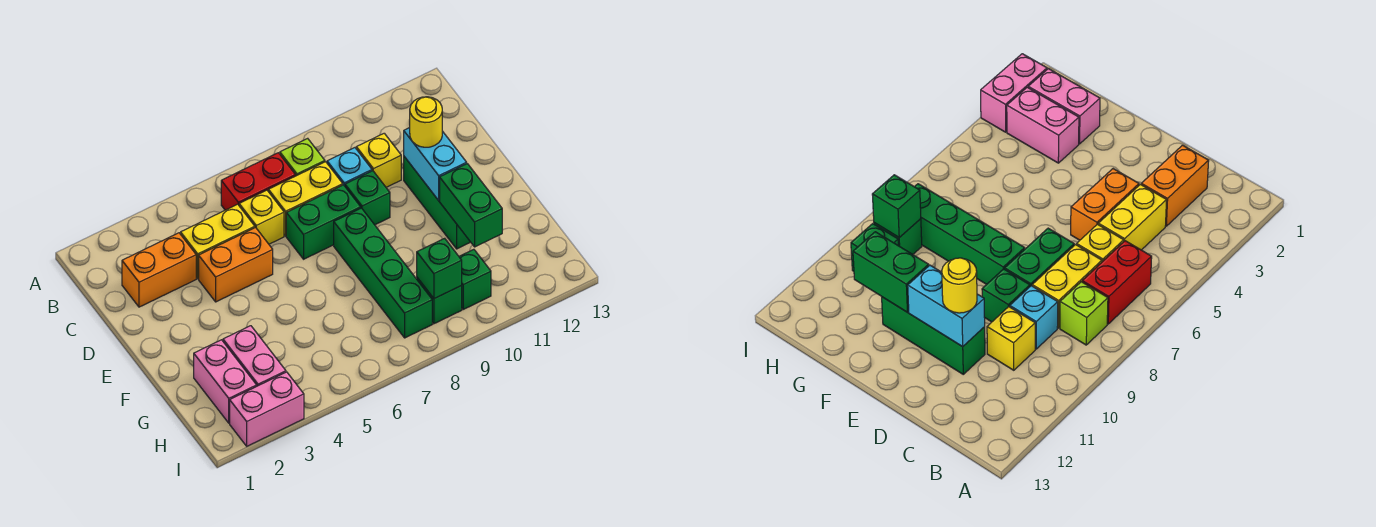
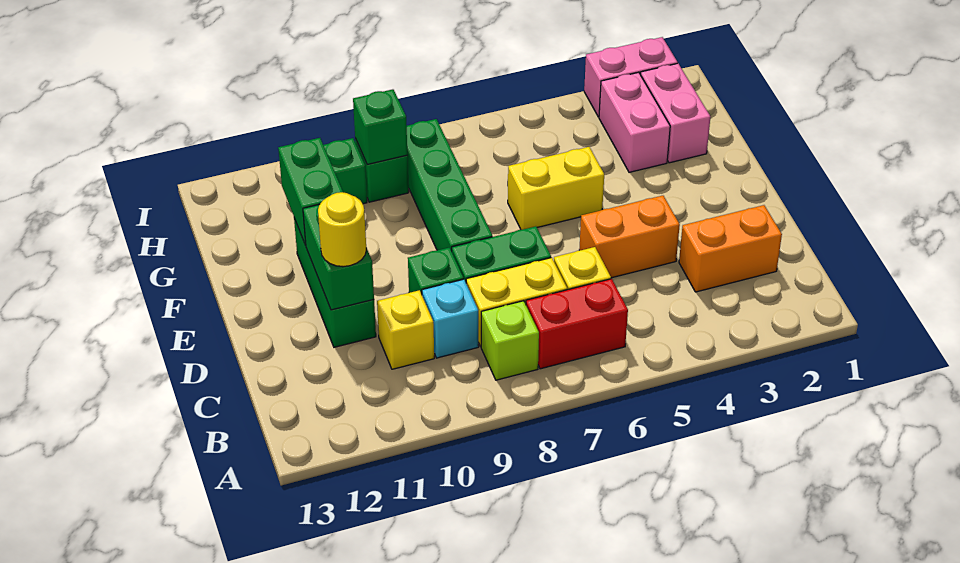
yellow brick C4:C5 level 1 -> yellow brick F5:F6 level 1
cyan brick D11:E11 level 2 -> green brick D11:E11 level 2

